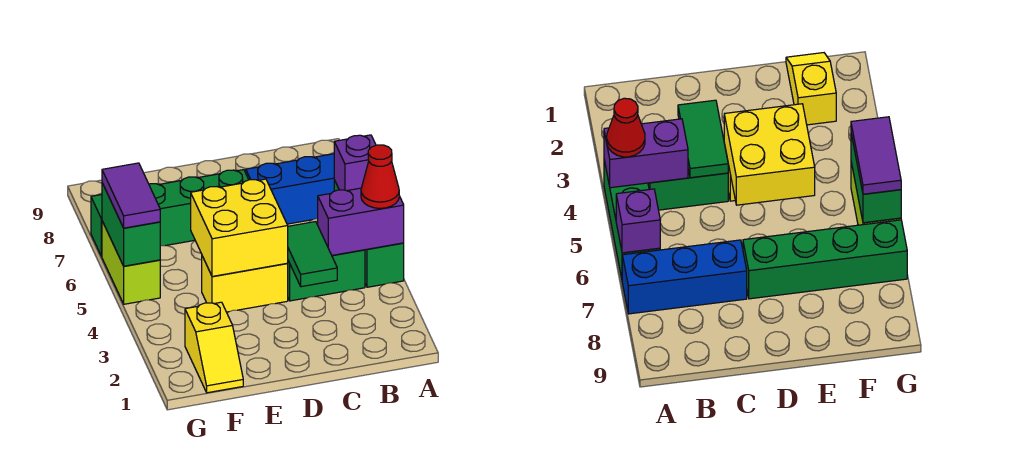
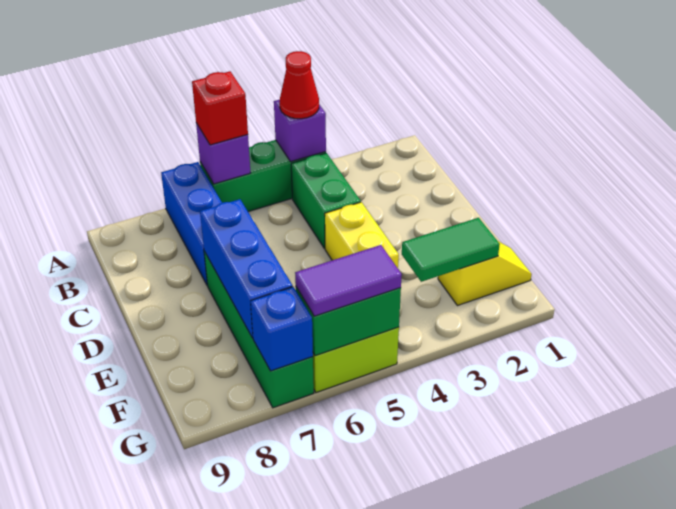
purple brick A4:B4 level 2 -> purple brick A4 level 2
none -> red brick A6 level 3
green tile C3:C4 level 2 -> green tile F2:F3 level 2
yellow brick D4:E5 level 2 -> none
none -> blue brick D7:F7 level 2
none -> blue brick G7 level 2

